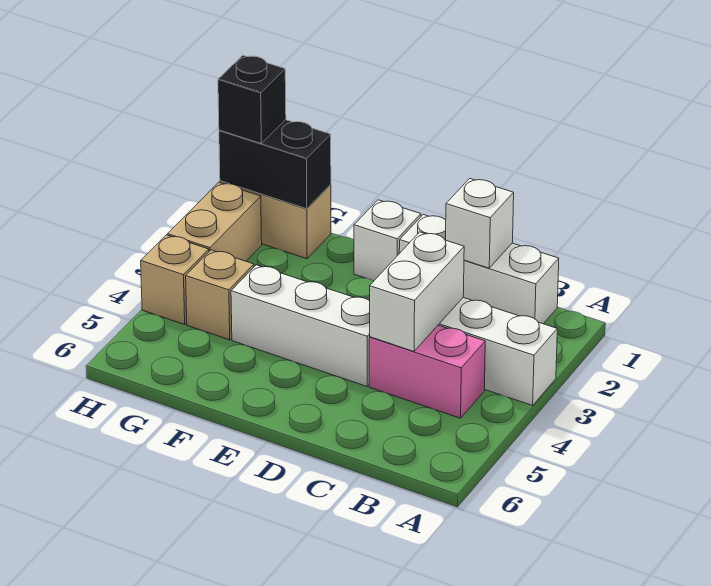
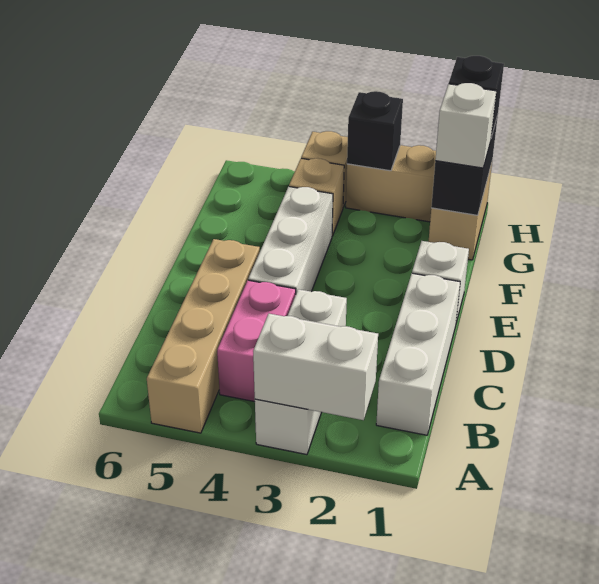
none -> tan brick A5:D5 level 1
white brick C1 level 2 -> white brick G1 level 3
white brick C3:C4 level 2 -> white brick A2:A3 level 2
none -> black brick H3 level 2

